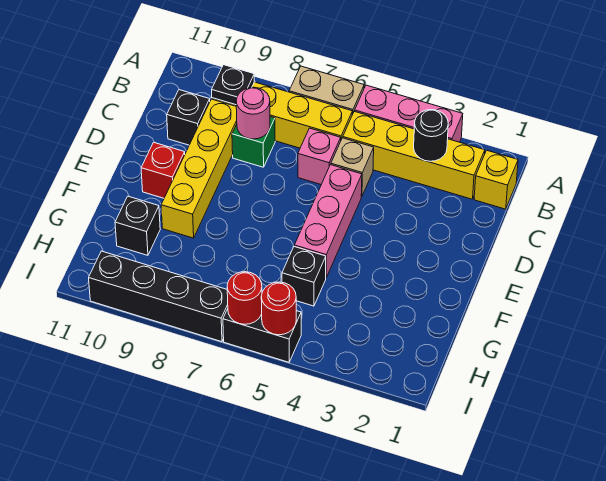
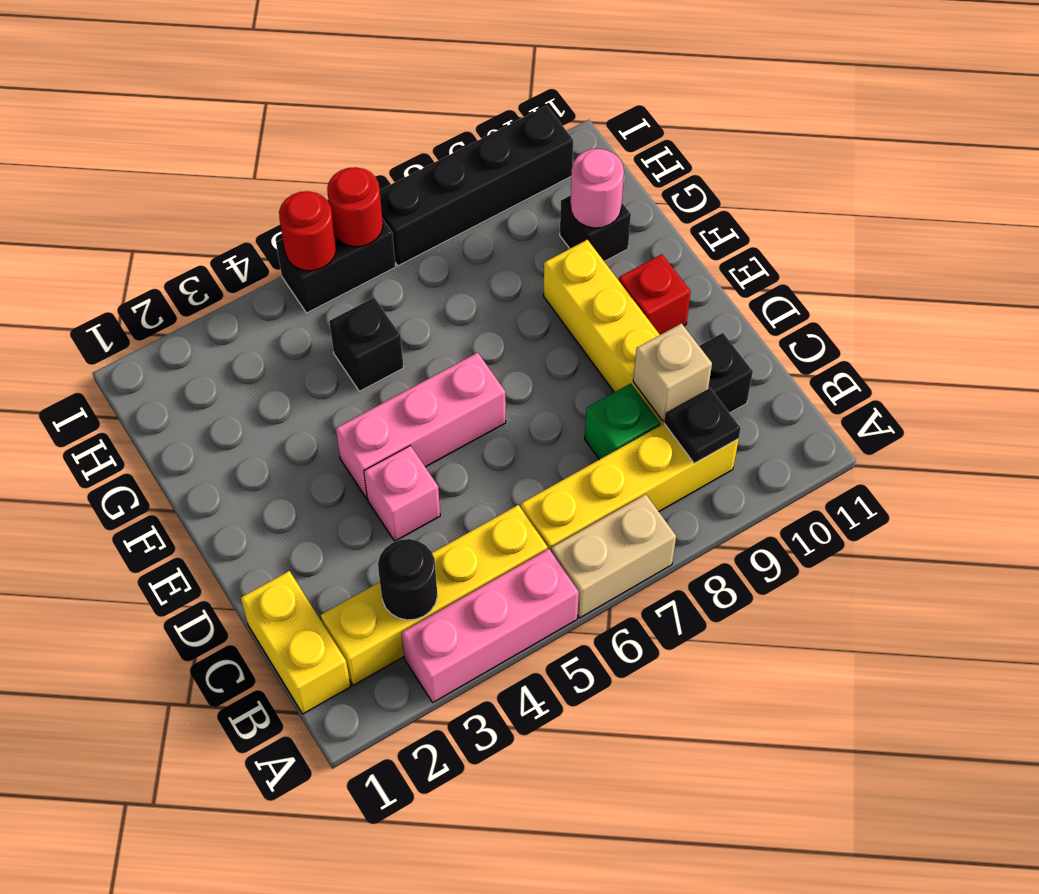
yellow brick B1 level 1 -> yellow brick B1:C1 level 1
tan brick C5 level 1 -> tan brick C9 level 2
pink brick C6 level 1 -> pink brick D4 level 1
pink round brick C8 level 2 -> pink round brick G10 level 2
pink brick D5:F5 level 1 -> pink brick E4:E6 level 1

